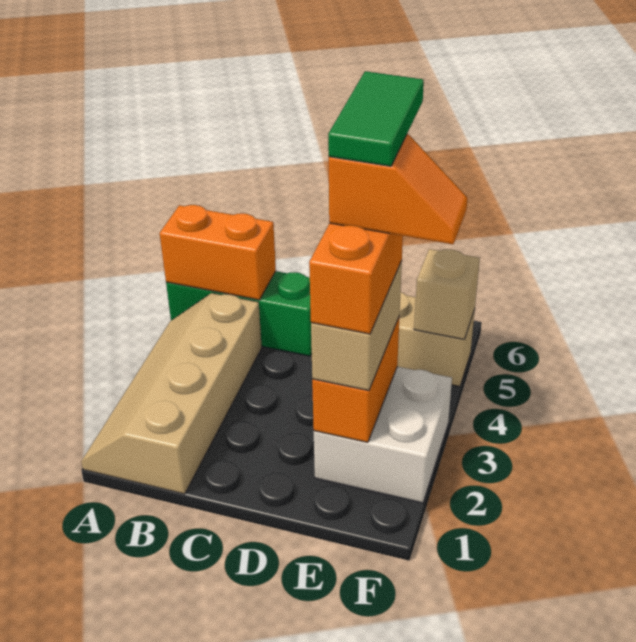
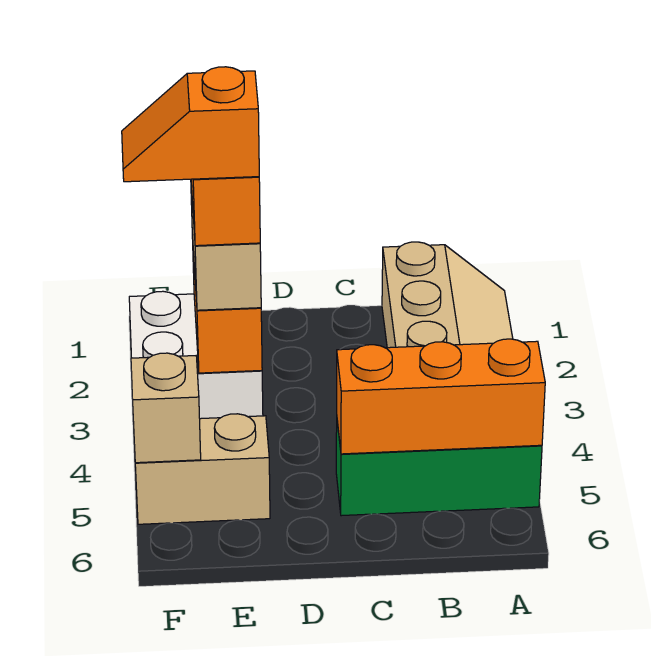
orange brick A5:B5 level 2 -> orange brick A5:C5 level 2
green tile E3:E4 level 6 -> none

